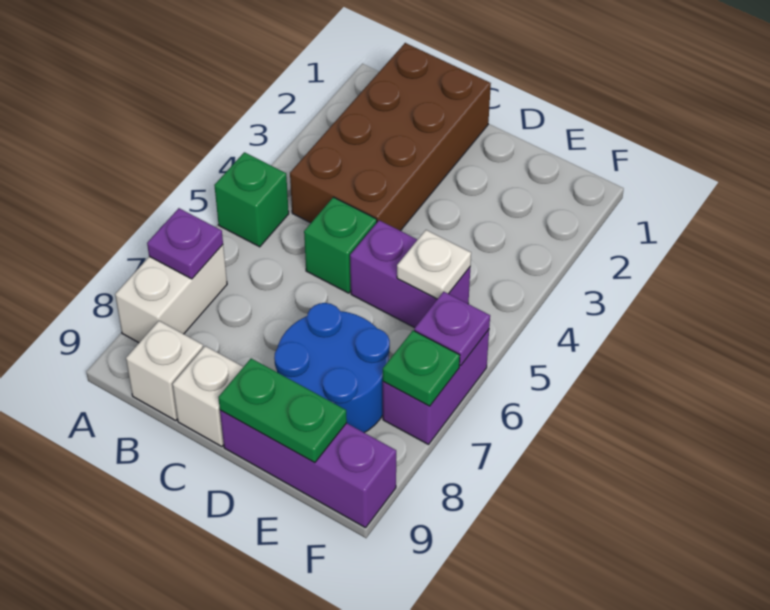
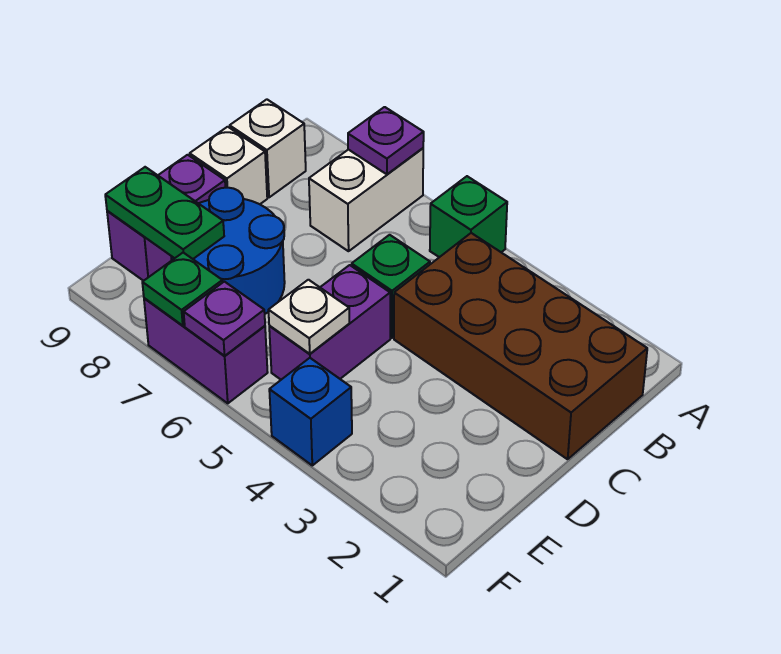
white brick A7:A8 level 1 -> white brick A7:B7 level 1
purple brick D9:F9 level 1 -> purple brick D9:E9 level 1
green plate D9:E9 level 2 -> green plate E8:E9 level 2
none -> blue brick F4 level 1

